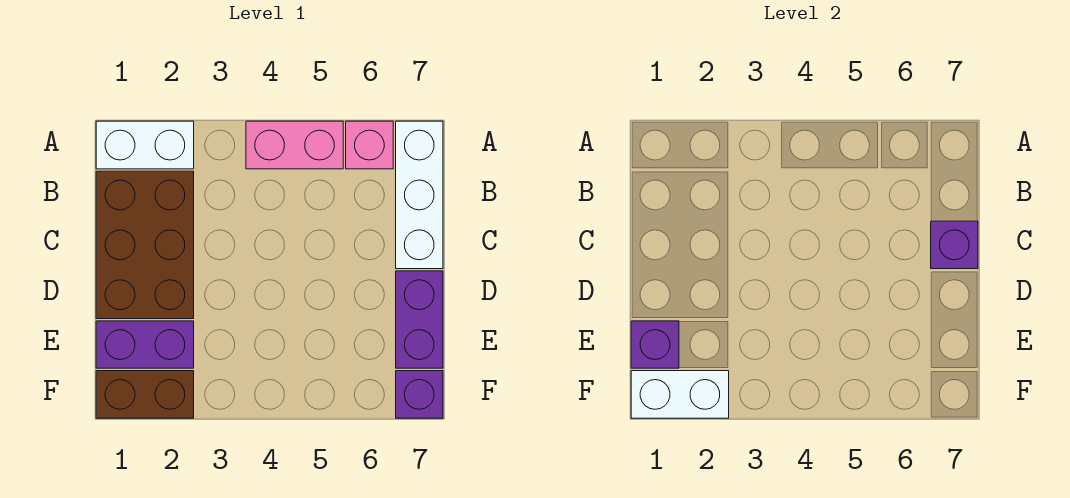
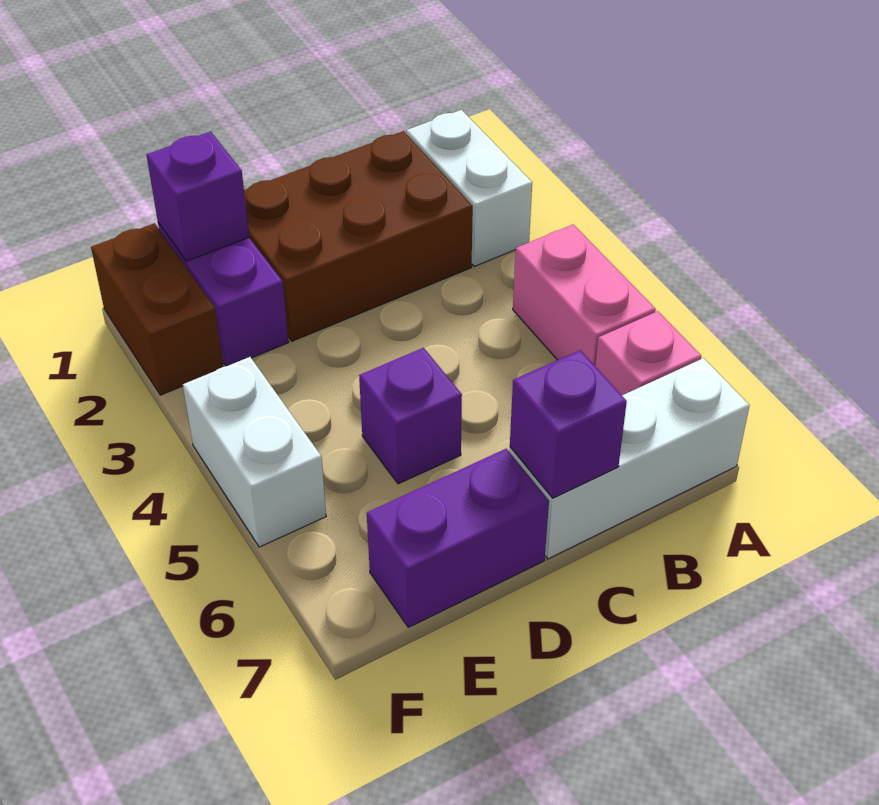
white brick F1:F2 level 2 -> white brick F4:F5 level 1
purple brick F7 level 1 -> purple brick D5 level 1

